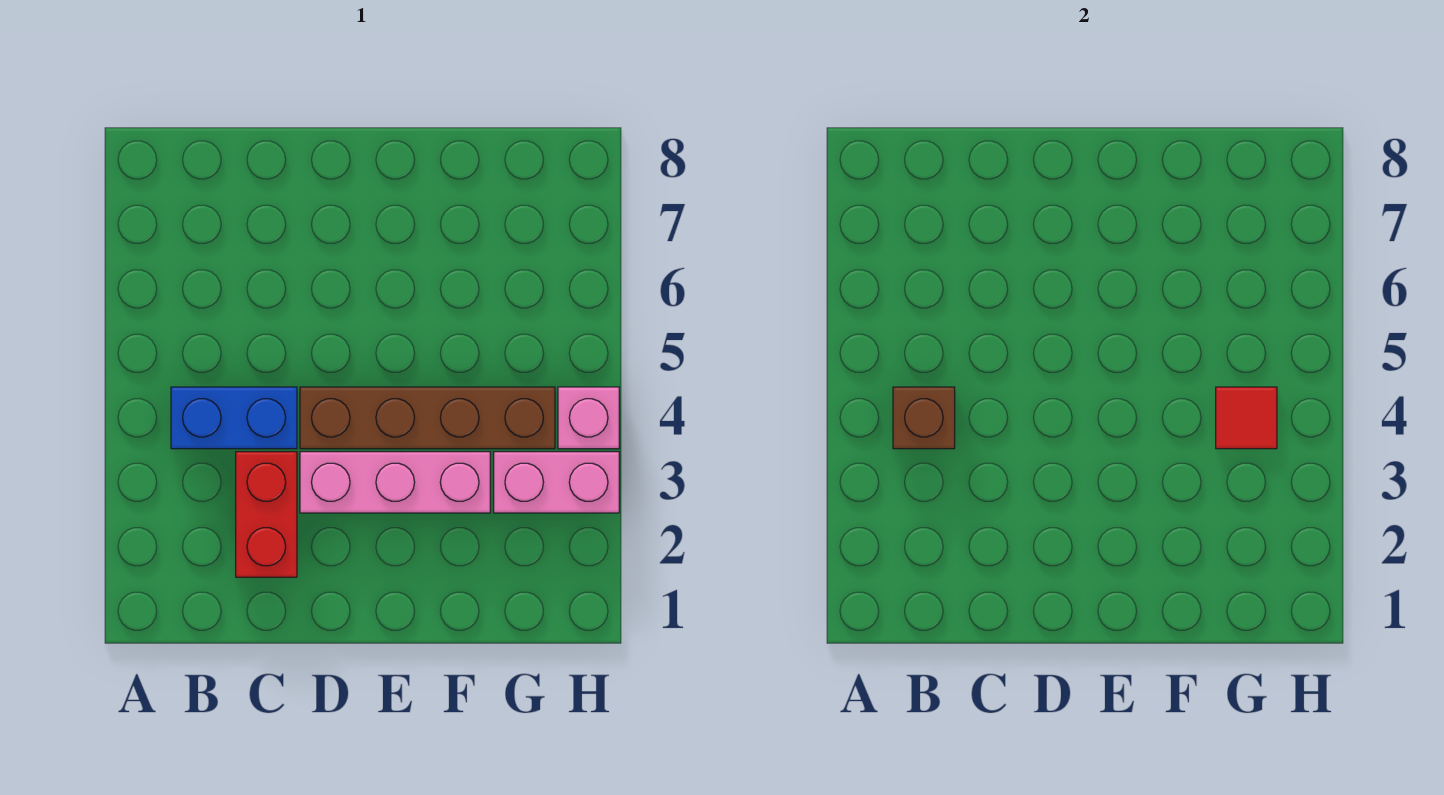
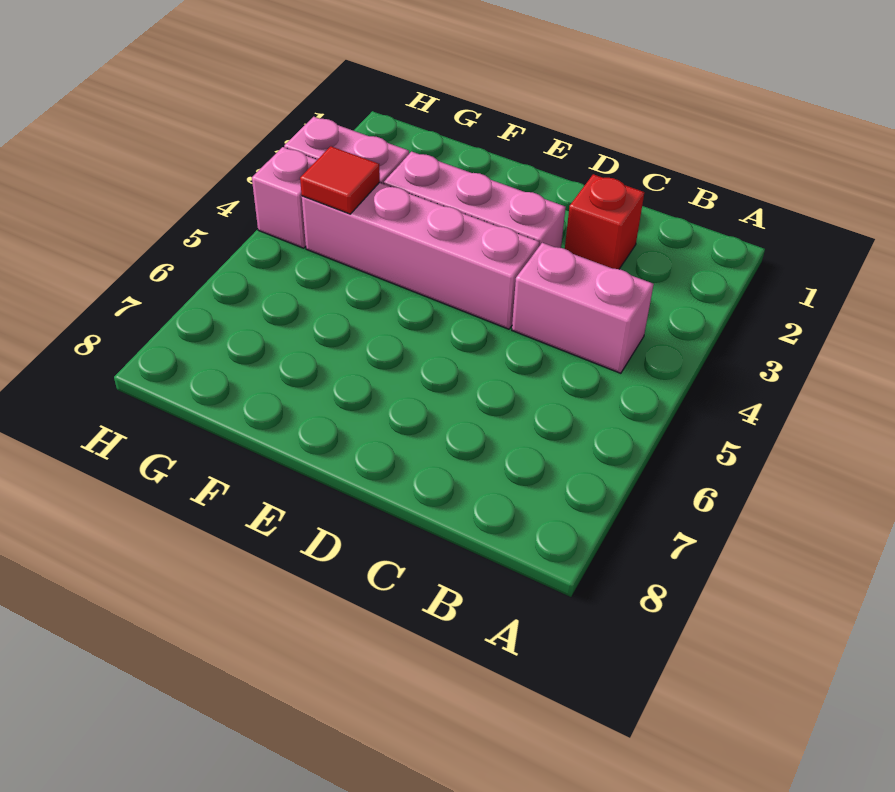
blue brick B4:C4 level 1 -> pink brick B4:C4 level 1
brown brick B4 level 2 -> none
red brick C2:C3 level 1 -> red brick C2 level 1
brown brick D4:G4 level 1 -> pink brick D4:G4 level 1

